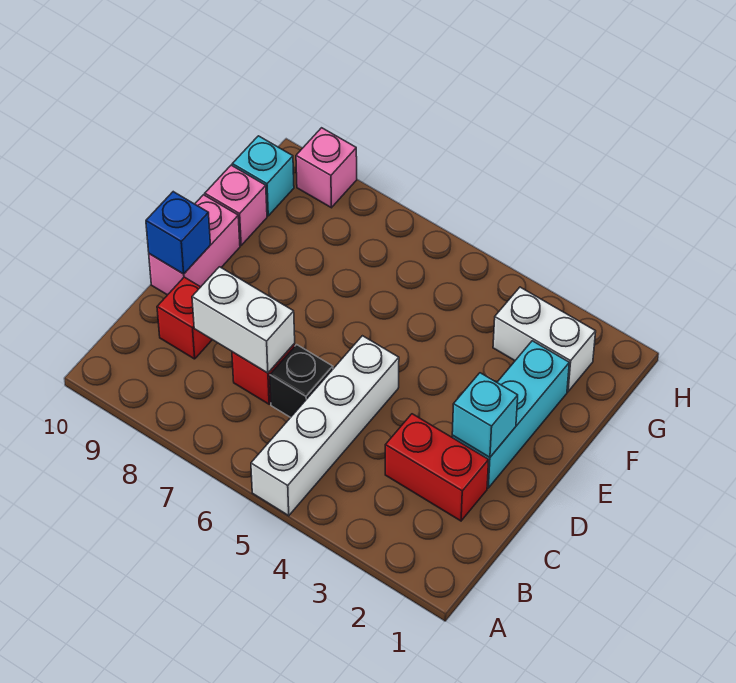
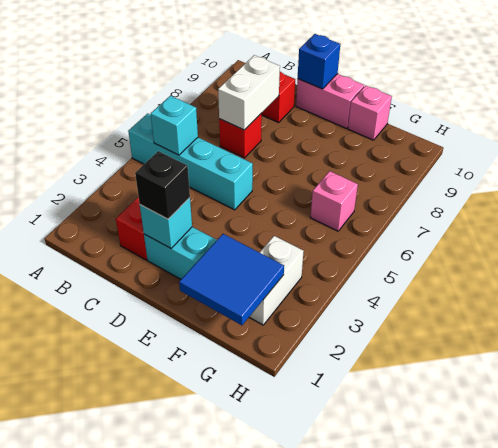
white brick A5:D5 level 1 -> cyan brick A5:D5 level 1
black brick C6 level 1 -> black brick D2 level 3
none -> blue tile F1:G2 level 2
cyan brick G10 level 1 -> cyan brick B5 level 2
pink brick H9 level 1 -> pink brick G6 level 1

